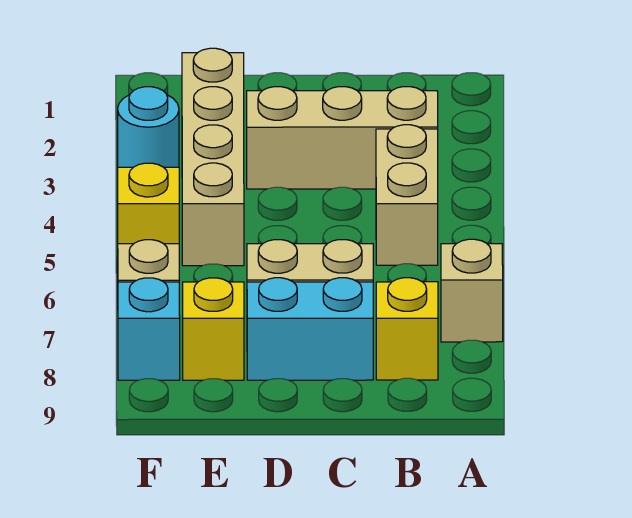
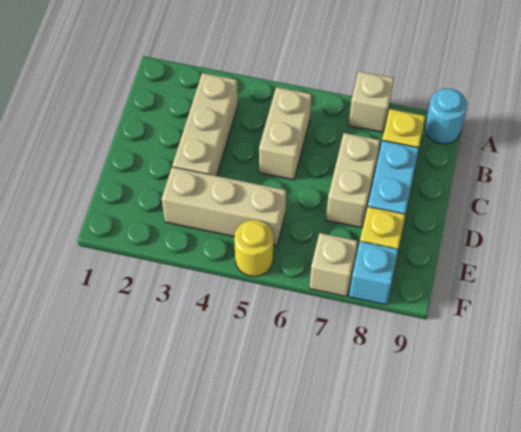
tan brick B4:B5 level 1 -> tan brick B5:C5 level 1
tan brick E2:E5 level 1 -> tan brick E3:E5 level 1
cyan round brick F3 level 1 -> cyan round brick A9 level 1
yellow brick F5 level 1 -> yellow round brick F5 level 1

